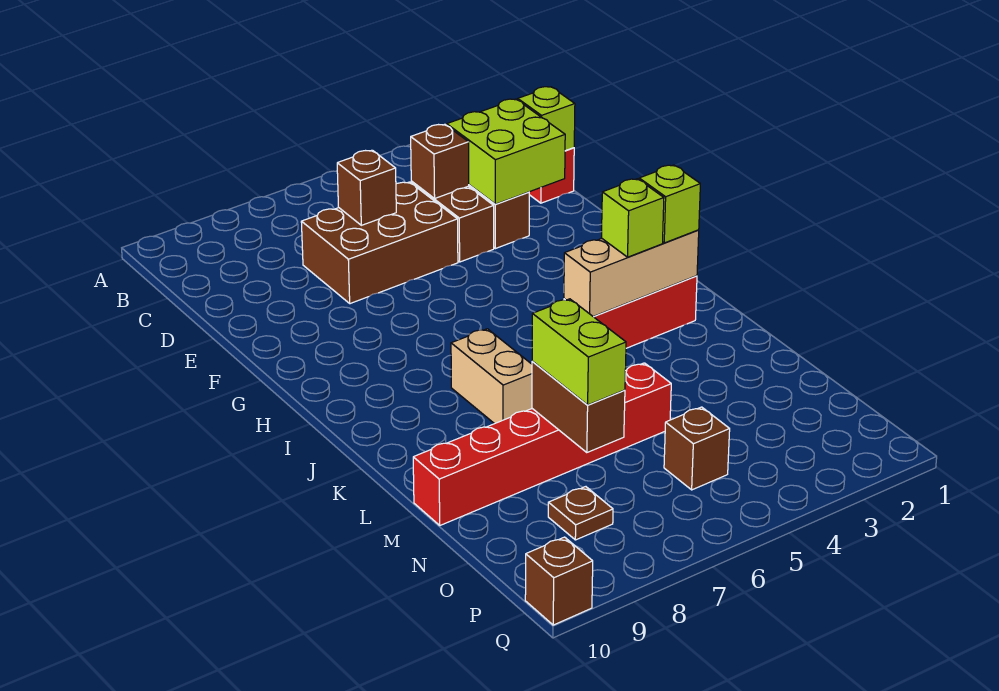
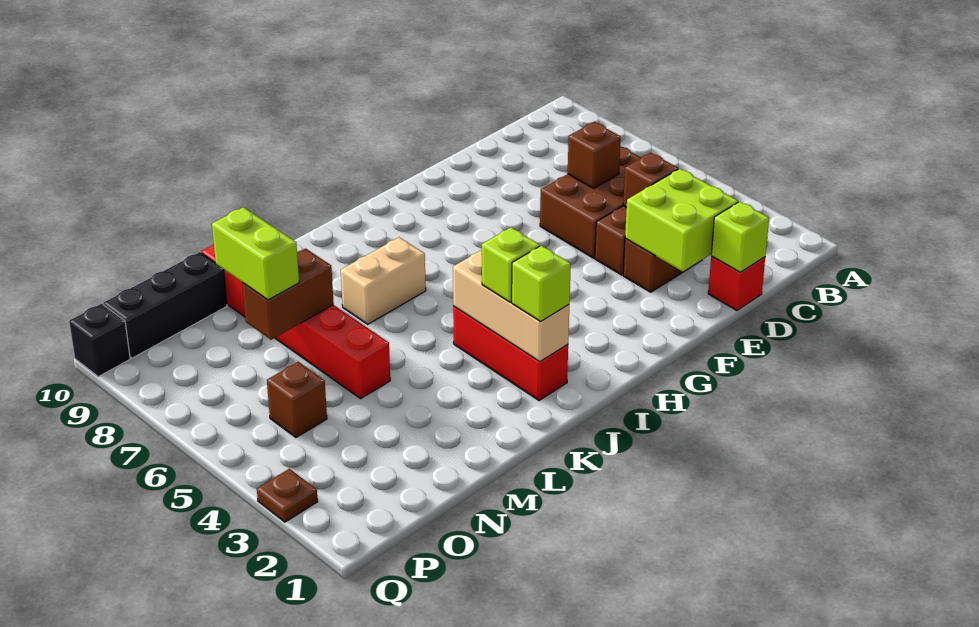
brown brick D5:E7 level 1 -> brown brick C5:E6 level 1
lime brick M7:N7 level 3 -> lime brick N7:N8 level 3
none -> black brick N10:P10 level 1
brown plate O8 level 1 -> brown plate Q3 level 1
brown brick Q10 level 1 -> black brick Q10 level 1

